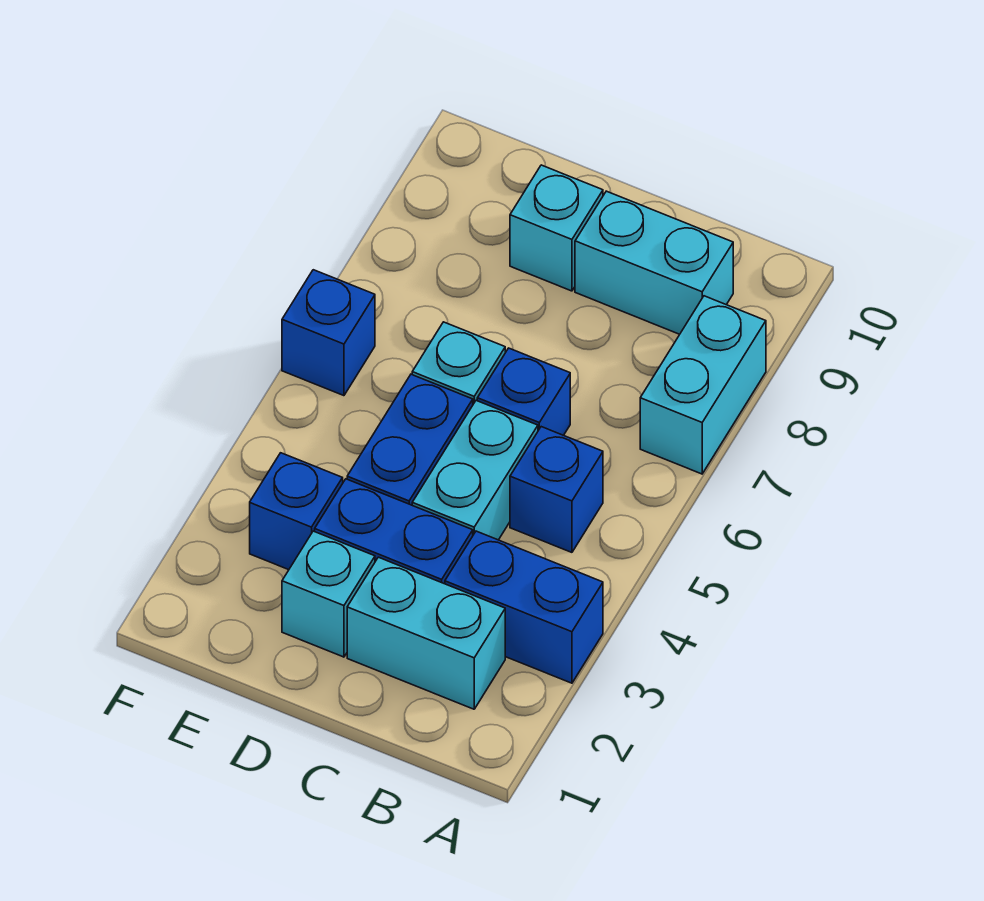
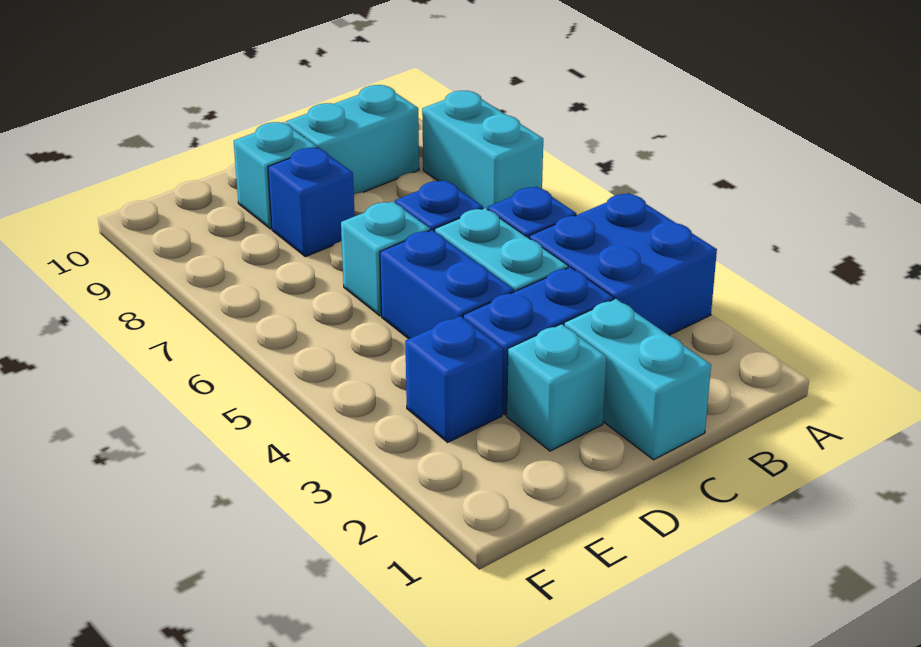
blue brick A3:B3 level 1 -> blue brick A3:B4 level 1
cyan brick B2:C2 level 1 -> cyan brick C1:C2 level 1
blue brick F6 level 1 -> blue brick D8 level 1

